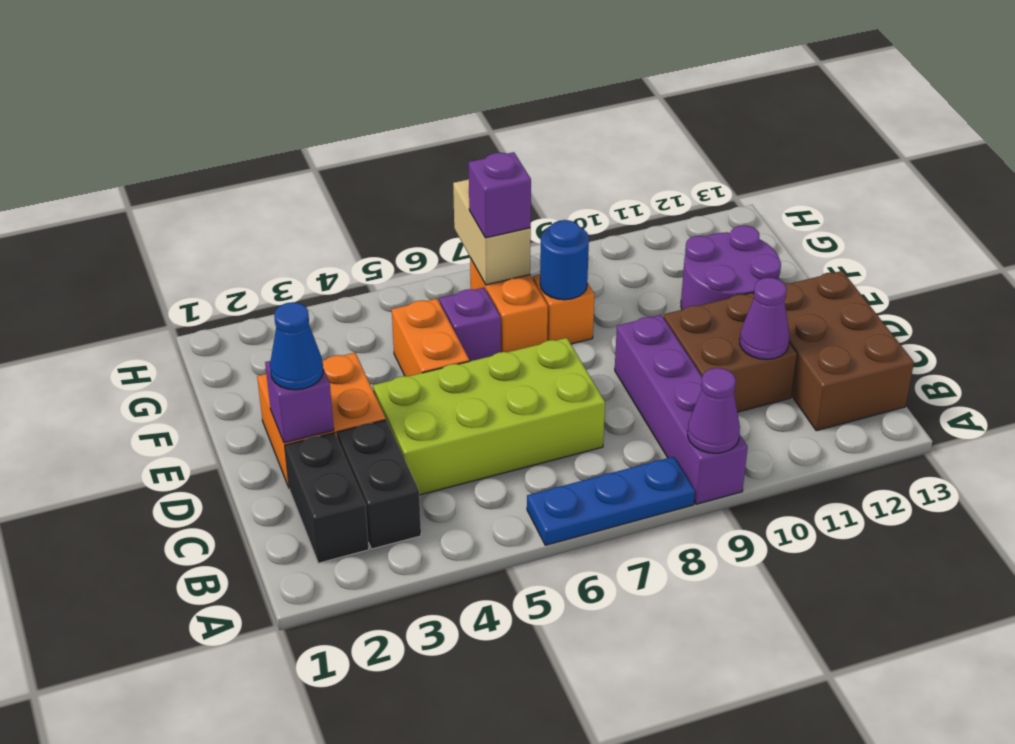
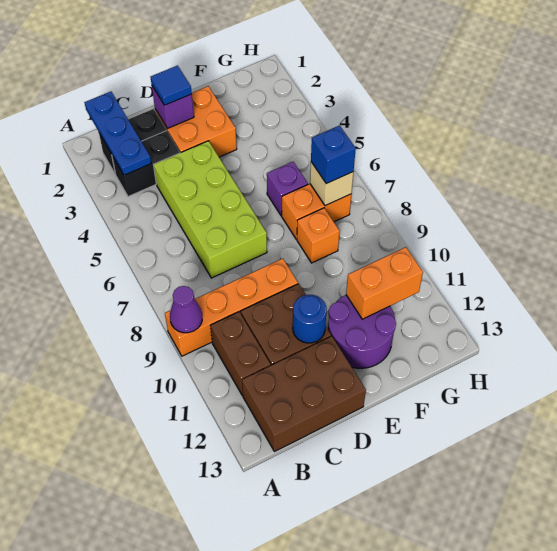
blue plate A6:A8 level 1 -> blue plate B1:B3 level 2
purple brick A9:D9 level 1 -> orange brick A9:D9 level 1
none -> brown brick B10:B11 level 1
purple cone C11 level 2 -> none
blue cone D2 level 3 -> blue tile D2 level 3
orange brick E5:F5 level 1 -> orange brick F11:G11 level 2
blue round brick F8 level 2 -> blue round brick D11 level 2
tan brick G7:H7 level 2 -> tan brick G7 level 2
purple brick G7 level 3 -> blue brick G7 level 3

